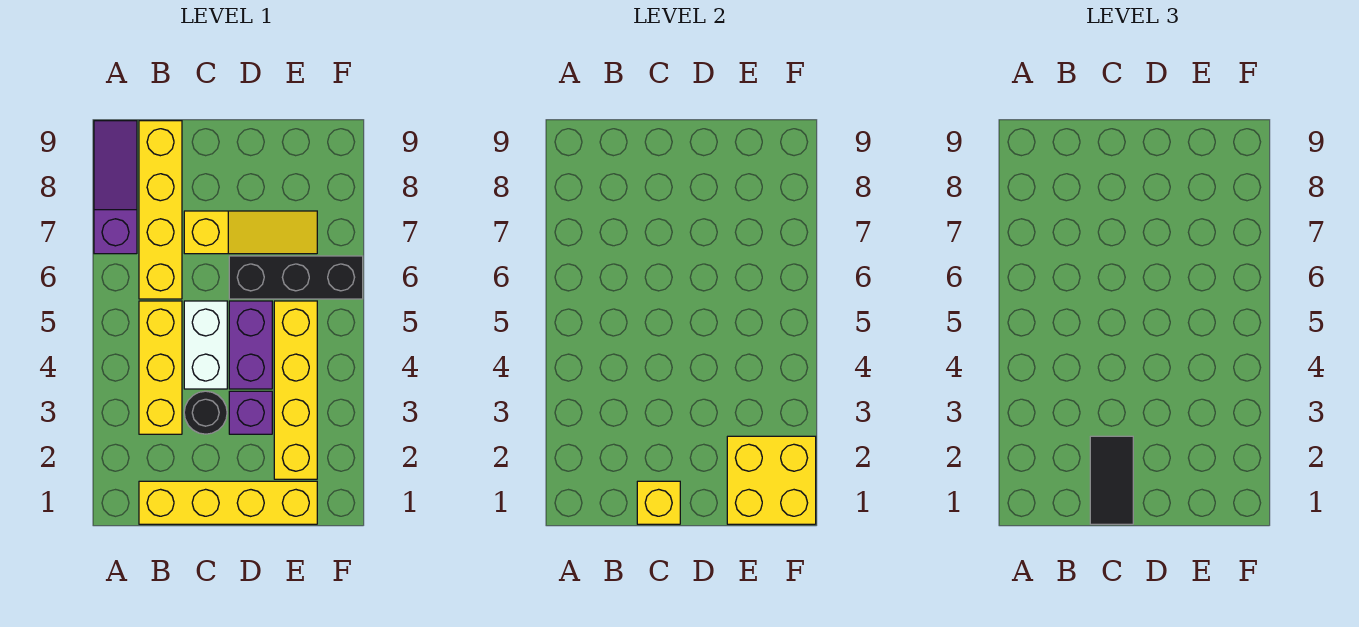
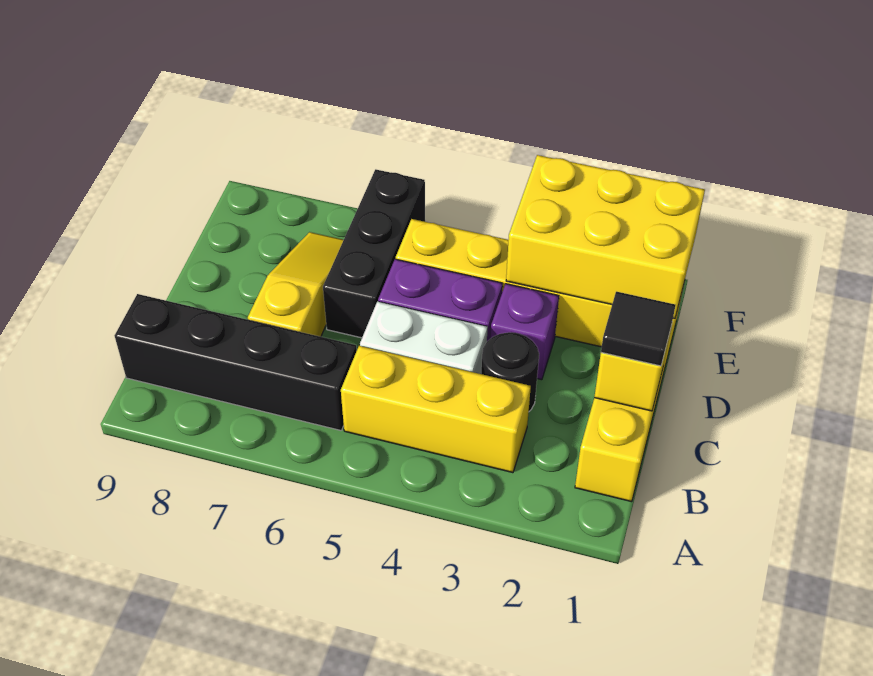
purple slope A7:A9 level 1 top 7 -> none
yellow brick B6:B9 level 1 -> black brick B6:B9 level 1
black tile C1:C2 level 3 -> black tile C1 level 3
yellow brick E1:F2 level 2 -> yellow brick E1:F3 level 2

